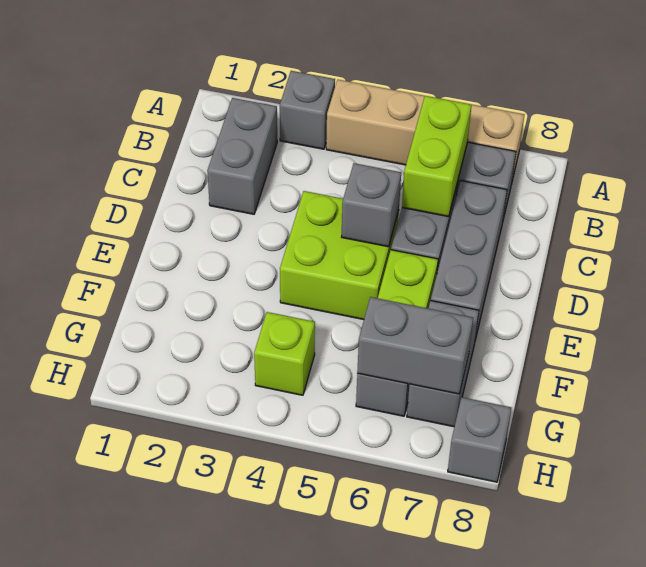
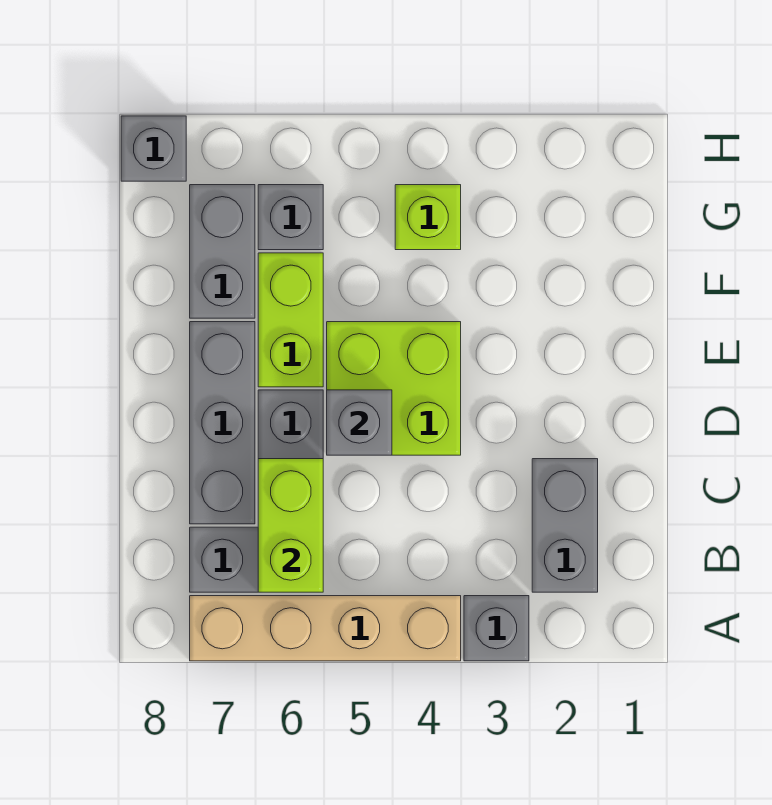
grey brick G6:G7 level 2 -> none

